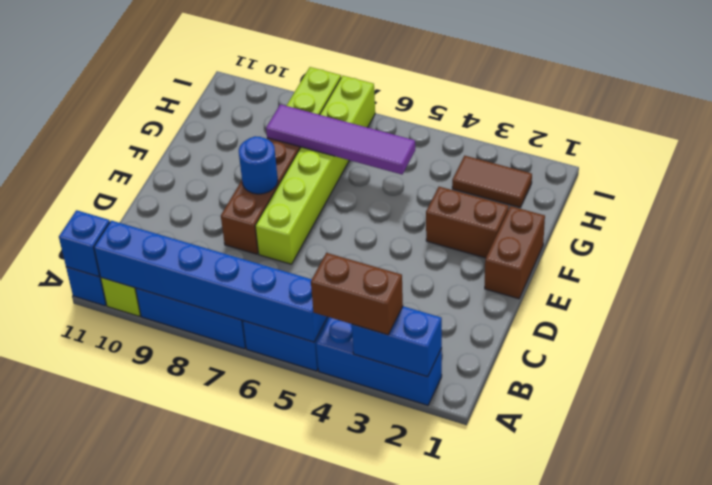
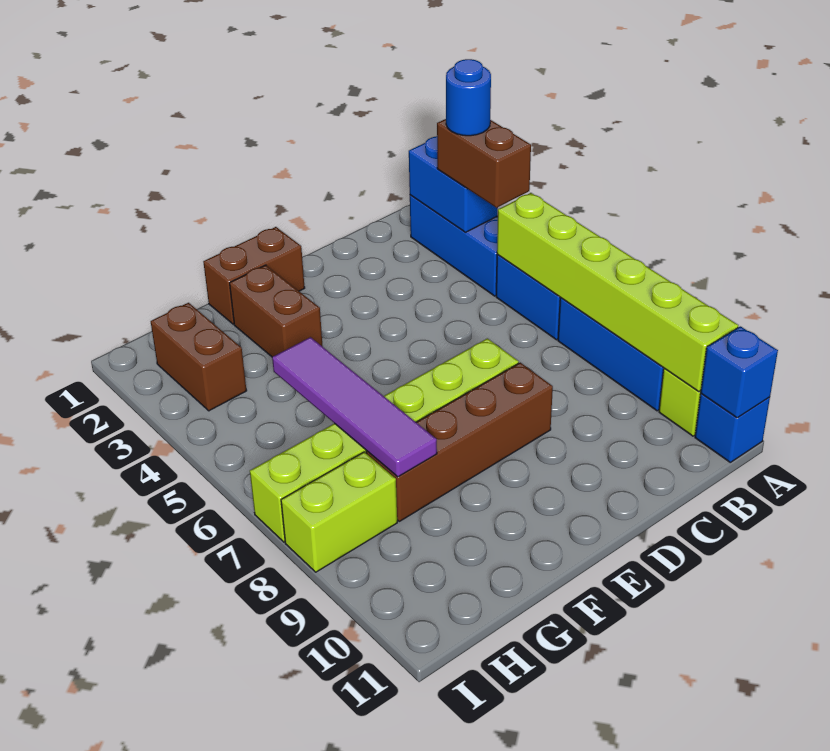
blue brick A5:A10 level 2 -> lime brick A5:A10 level 2
blue round brick E8 level 2 -> blue round brick A3 level 4
brown tile H2:H3 level 1 -> brown brick H2:H3 level 1

